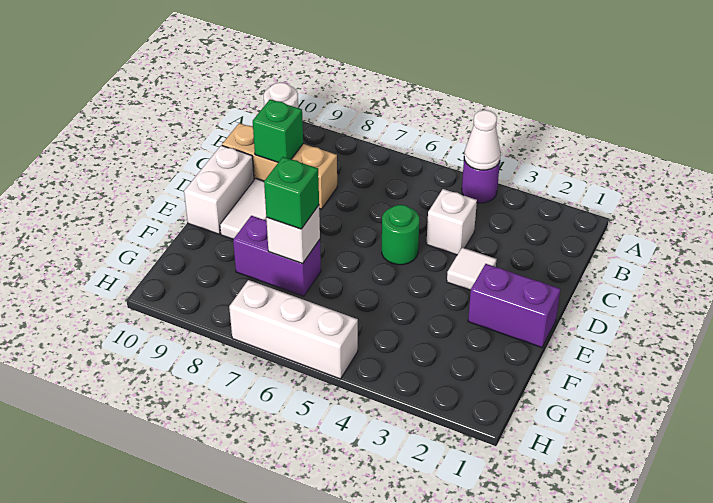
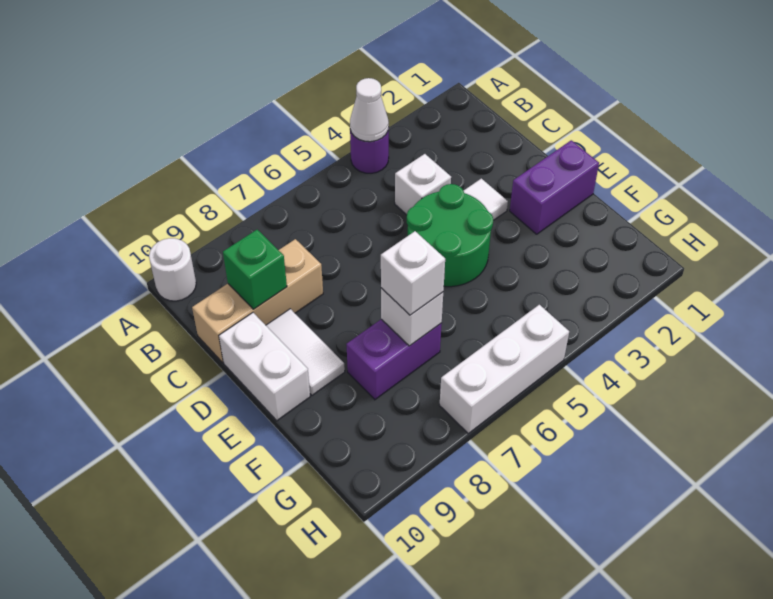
green round brick D5 level 1 -> green round brick D4:E5 level 1
green brick F7 level 3 -> white brick F7 level 3

